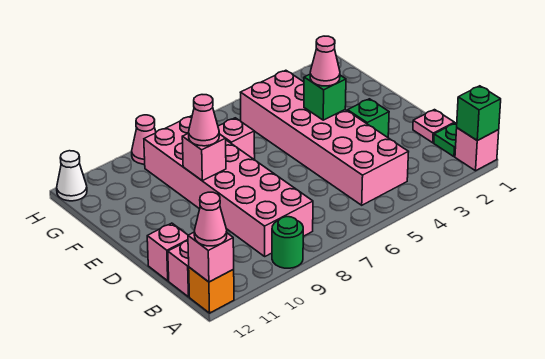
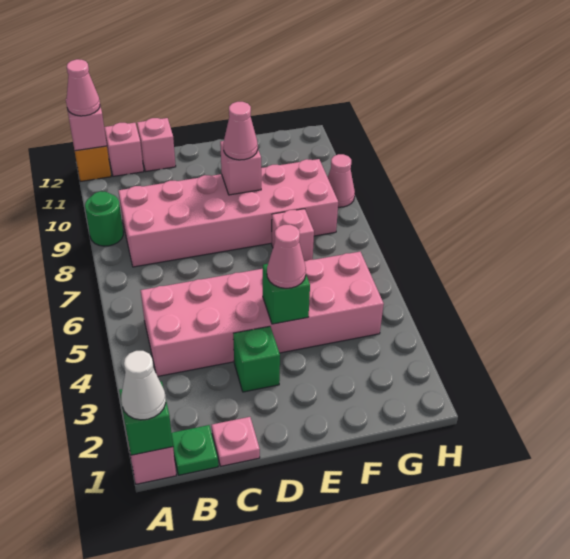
white cone H12 level 1 -> white cone A1 level 3

